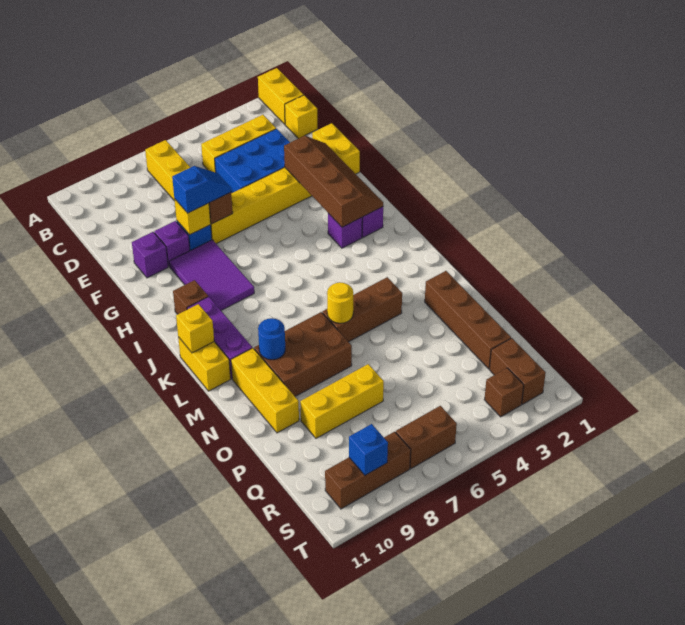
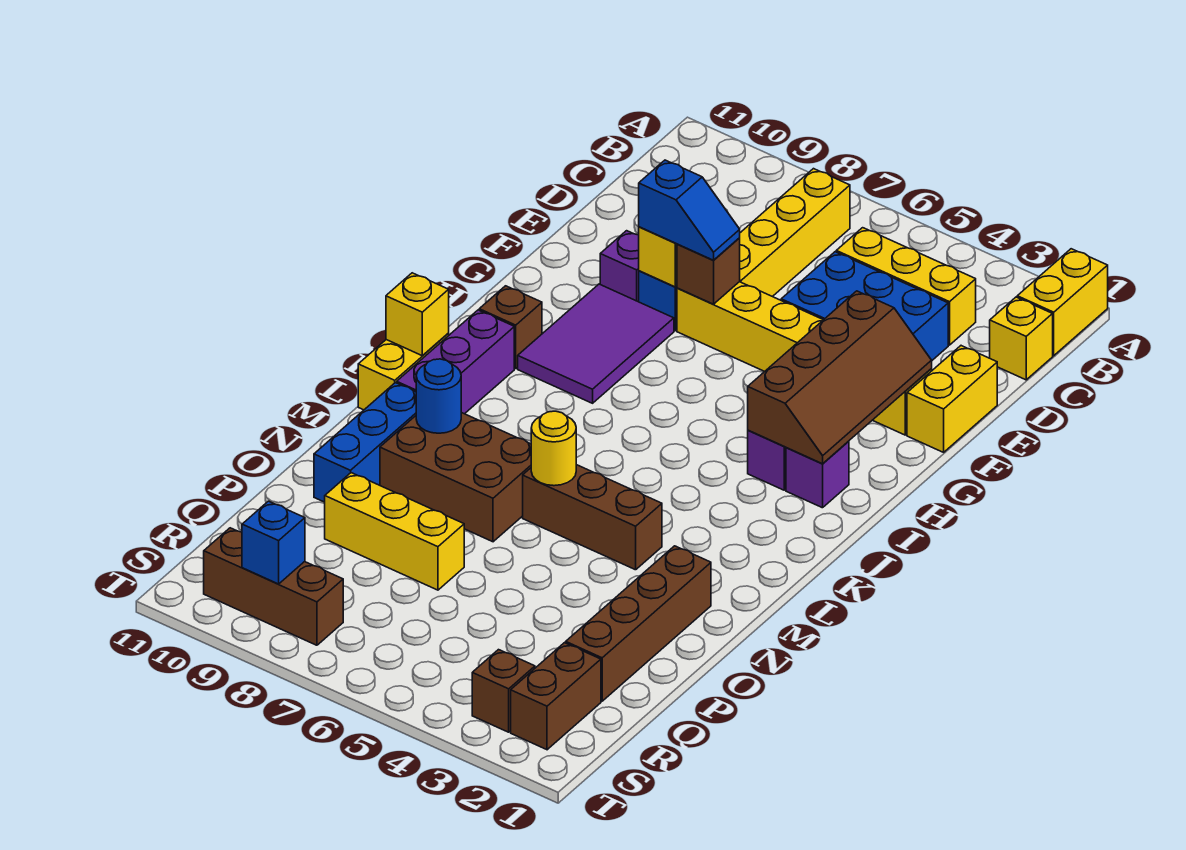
purple brick F10 level 1 -> none
yellow brick M10:O10 level 1 -> blue brick M10:O10 level 1
brown brick S6:S7 level 1 -> none

